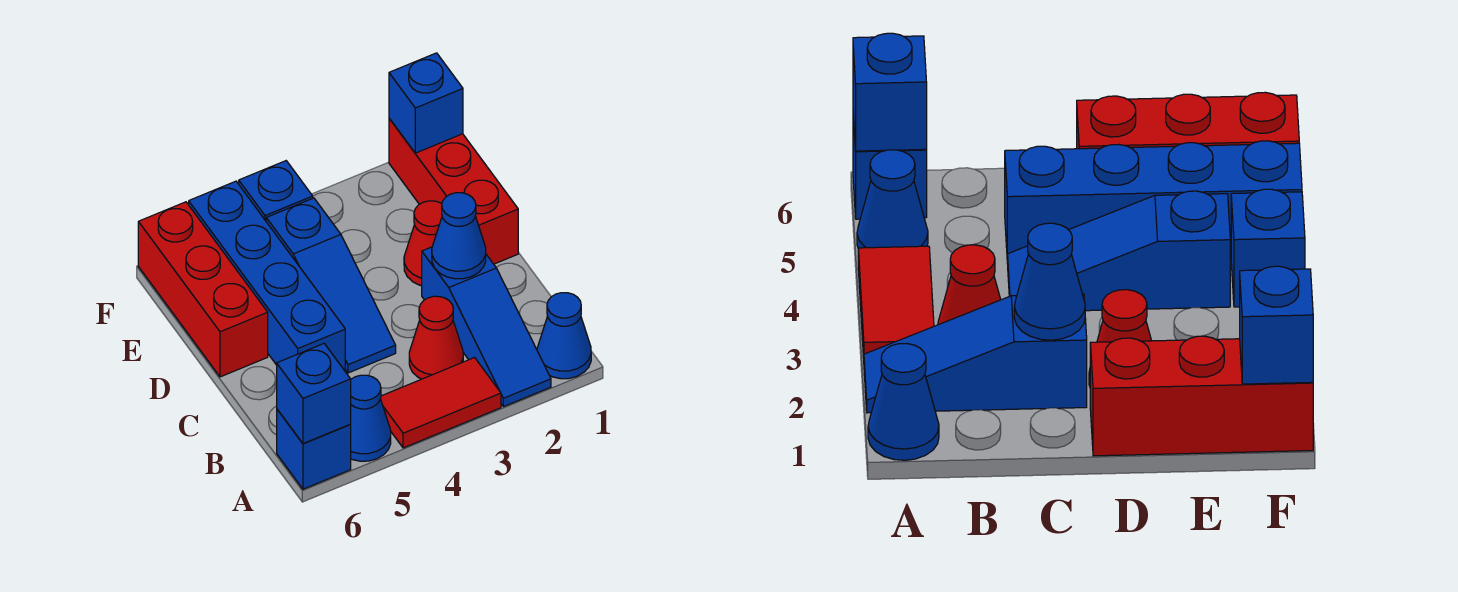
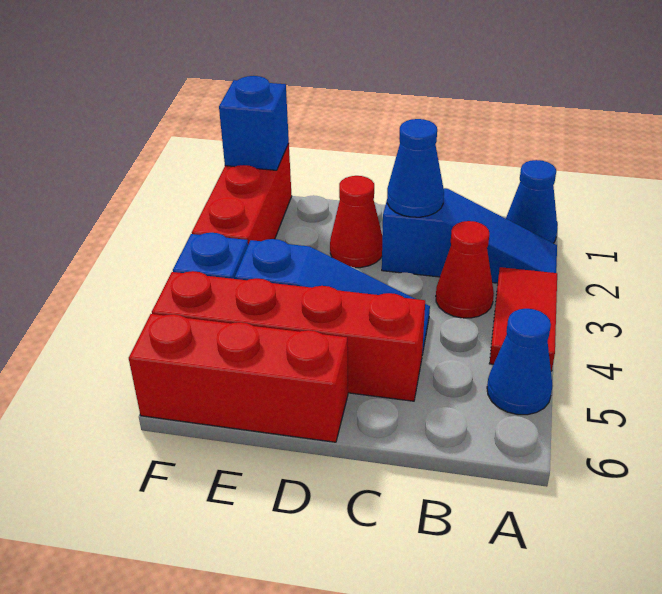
blue brick A6 level 1 -> none
blue brick A6 level 2 -> none
blue brick C5:F5 level 1 -> red brick C5:F5 level 1
red brick D1:F1 level 1 -> red brick F1:F3 level 1

